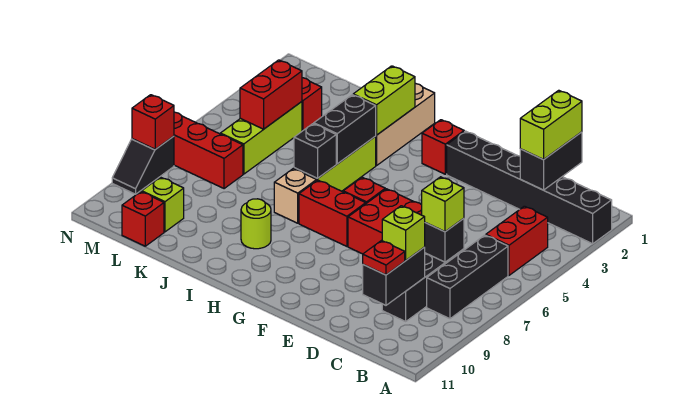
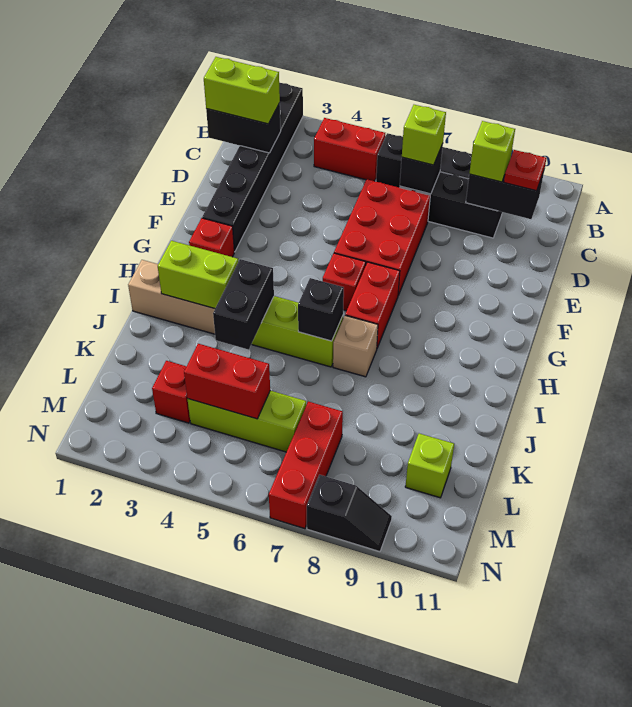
black brick I4:I5 level 2 -> black brick I4:J4 level 2
lime round brick I9 level 1 -> none
red brick L11 level 1 -> none
red brick N8 level 2 -> none

